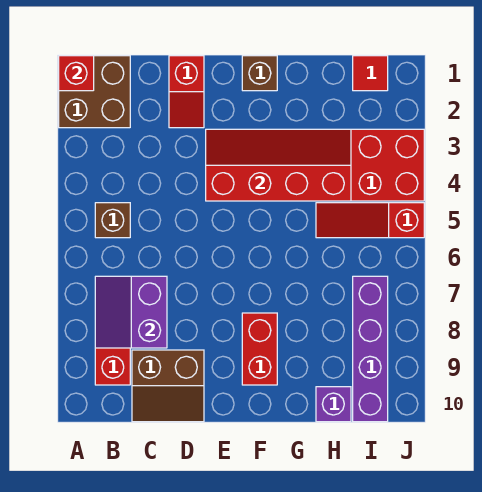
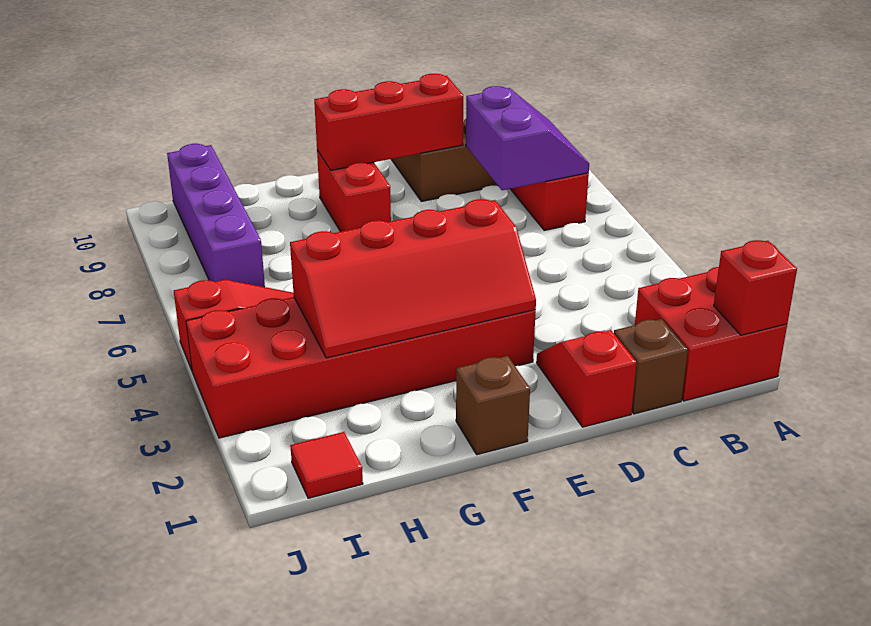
brown brick A1:B2 level 1 -> red brick A1:B2 level 1
brown brick B5 level 1 -> brown brick C1 level 1
none -> red brick D9:F9 level 2
purple brick H10 level 1 -> none

